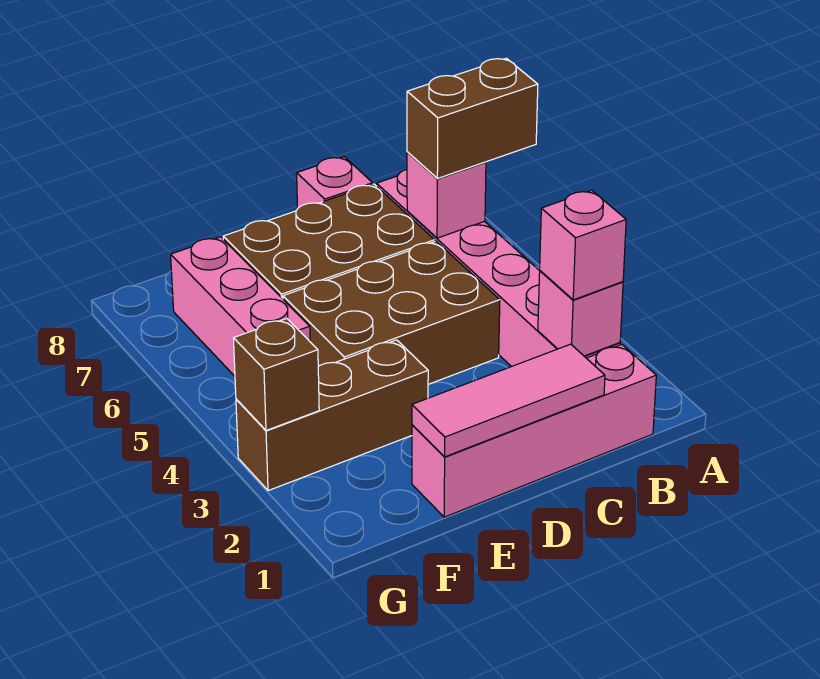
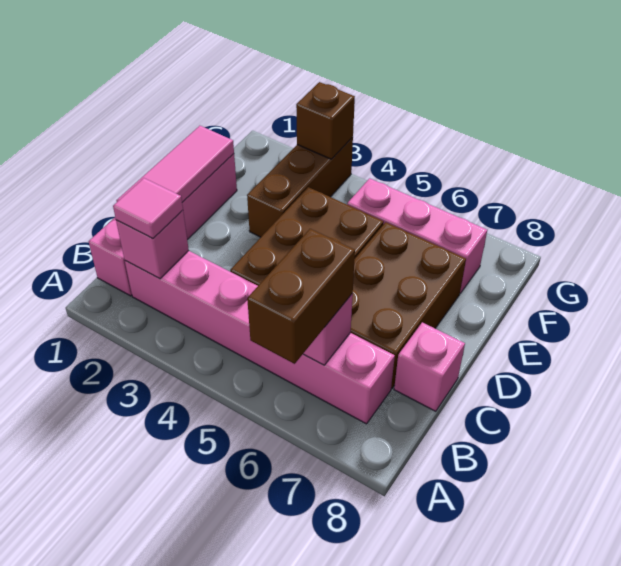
pink brick B2 level 3 -> pink tile B2 level 3

